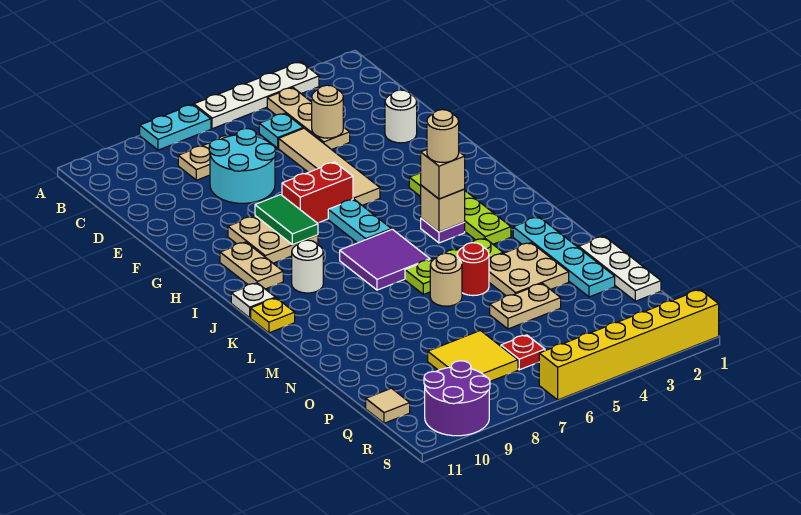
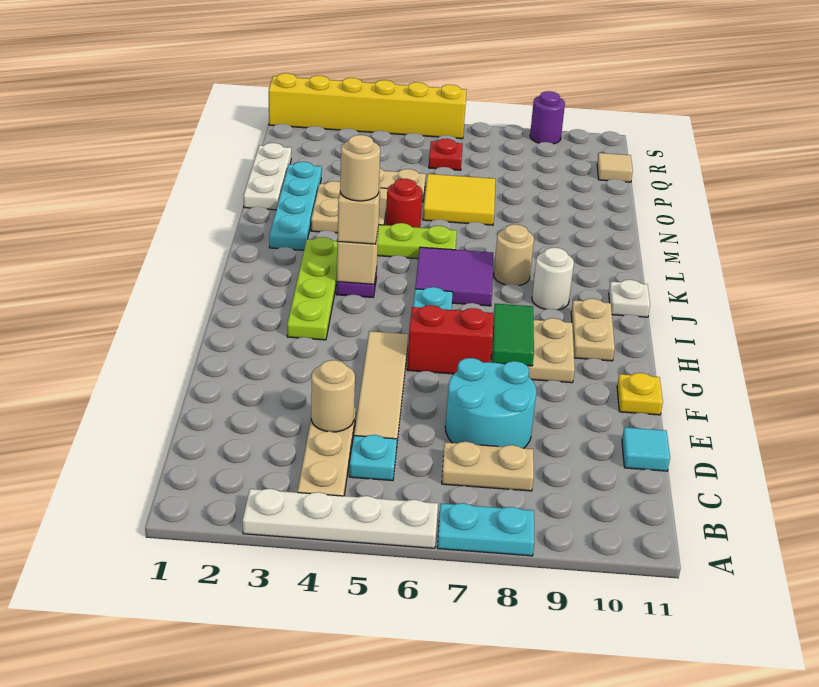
none -> cyan tile D11 level 1
white round brick E2 level 1 -> none
yellow plate K11 level 1 -> yellow plate F11 level 1
tan round brick M6 level 1 -> tan round brick K8 level 1
yellow tile P7:Q8 level 1 -> yellow tile N6:O7 level 1
purple round brick R9:S10 level 1 -> purple round brick S9 level 1

